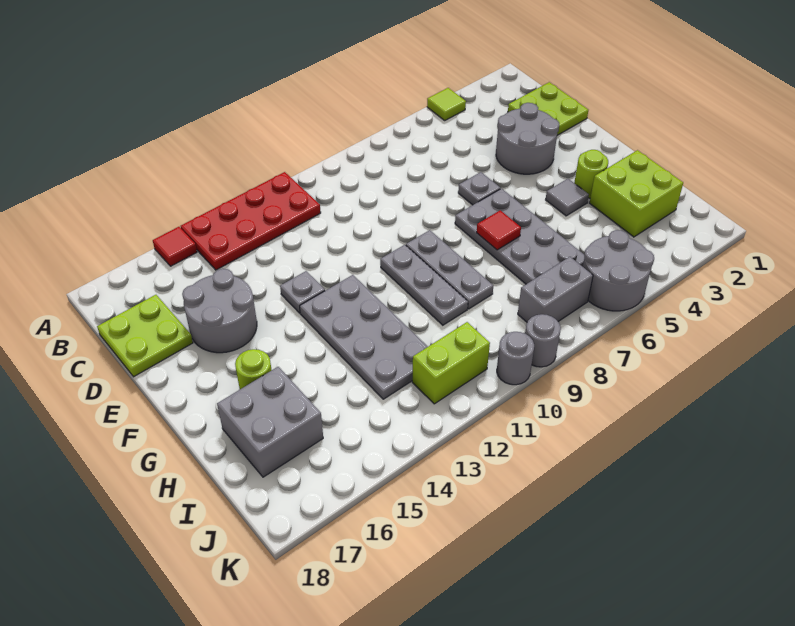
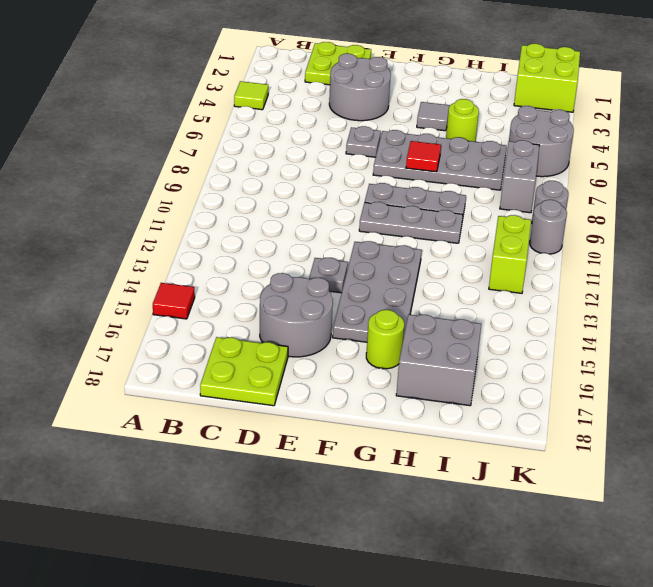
red plate A11:B14 level 1 -> none
grey plate F12:I13 level 1 -> grey plate F12:G15 level 1
lime round brick G3 level 1 -> lime round brick H5 level 1
lime brick H2:I3 level 1 -> lime brick J1:K2 level 1

